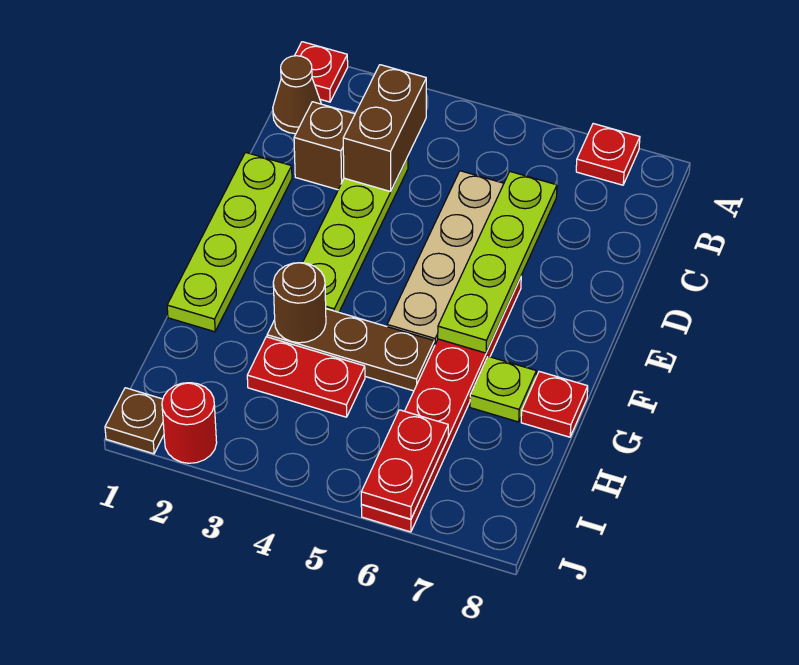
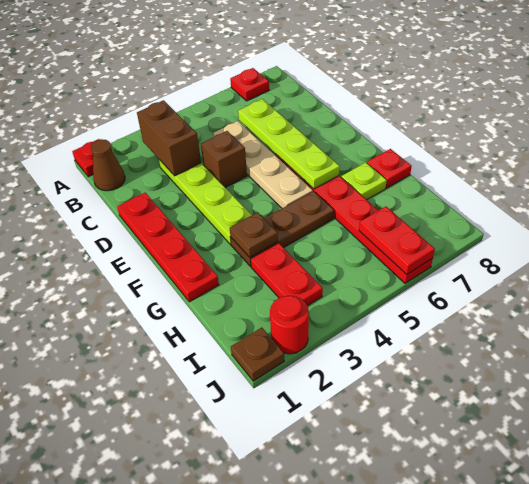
brown brick C2 level 1 -> brown brick D4 level 1
lime plate D1:G1 level 1 -> red plate D1:G1 level 1
brown round brick G3 level 2 -> brown plate G3 level 2
red plate H3:H4 level 1 -> red plate H3:I3 level 1

